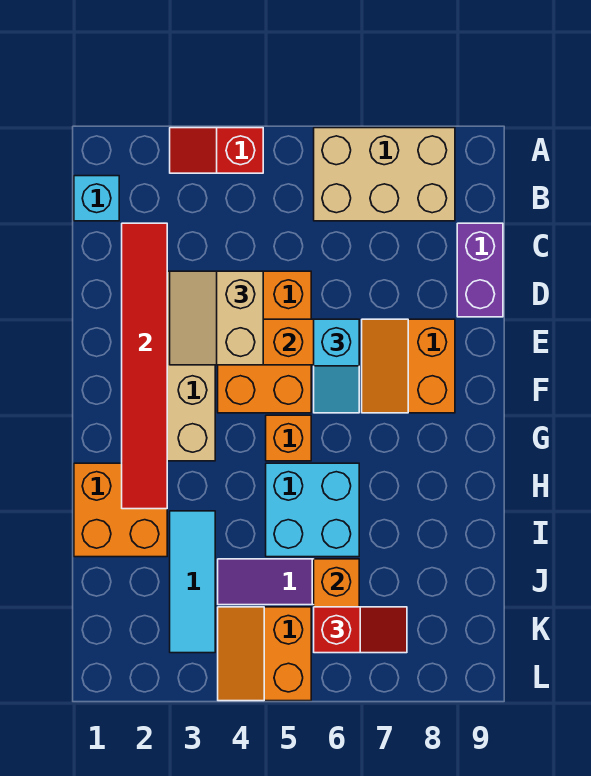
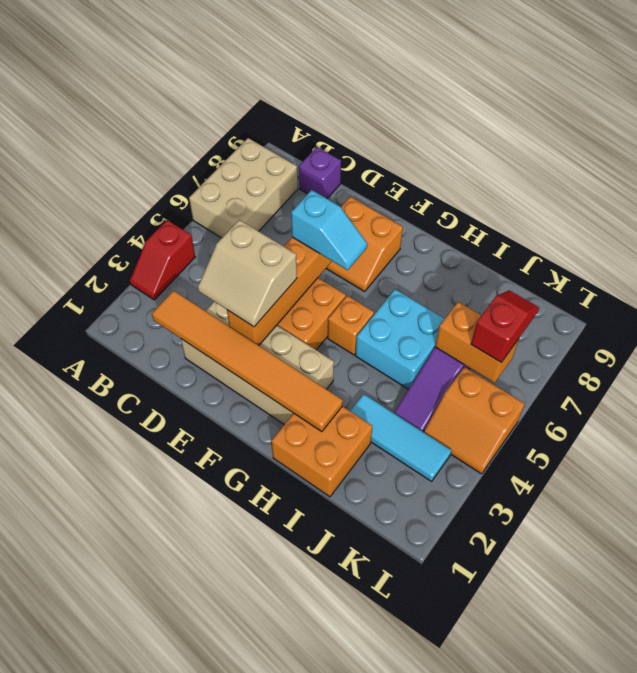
cyan brick B1 level 1 -> none
red tile C2:H2 level 2 -> orange tile C2:H2 level 2
purple brick C9:D9 level 1 -> purple brick C9 level 1

